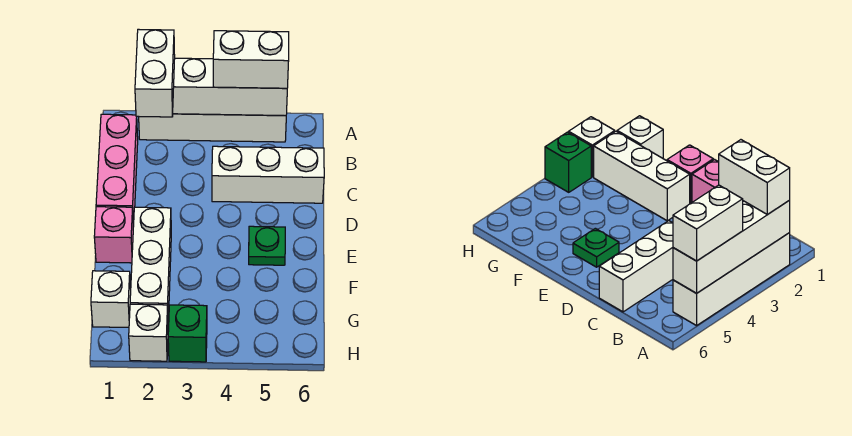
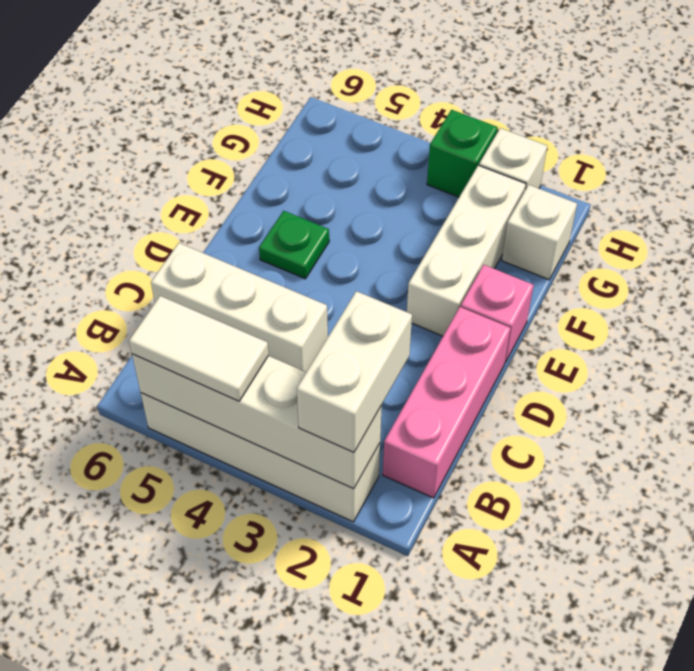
white brick A4:A5 level 3 -> white tile A4:A5 level 3

